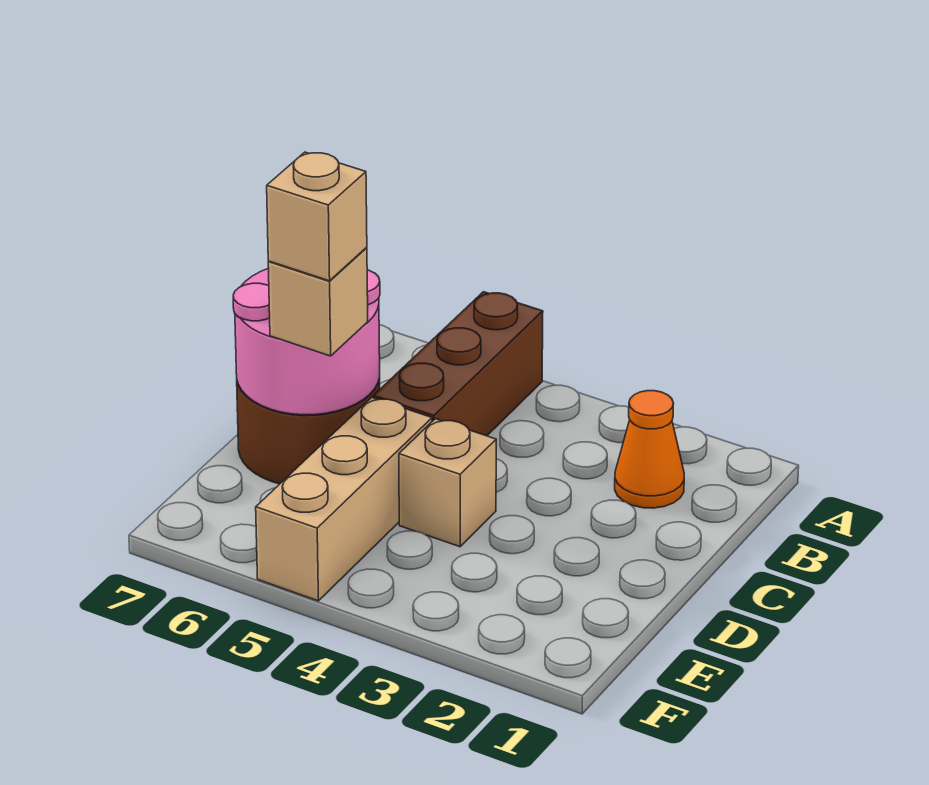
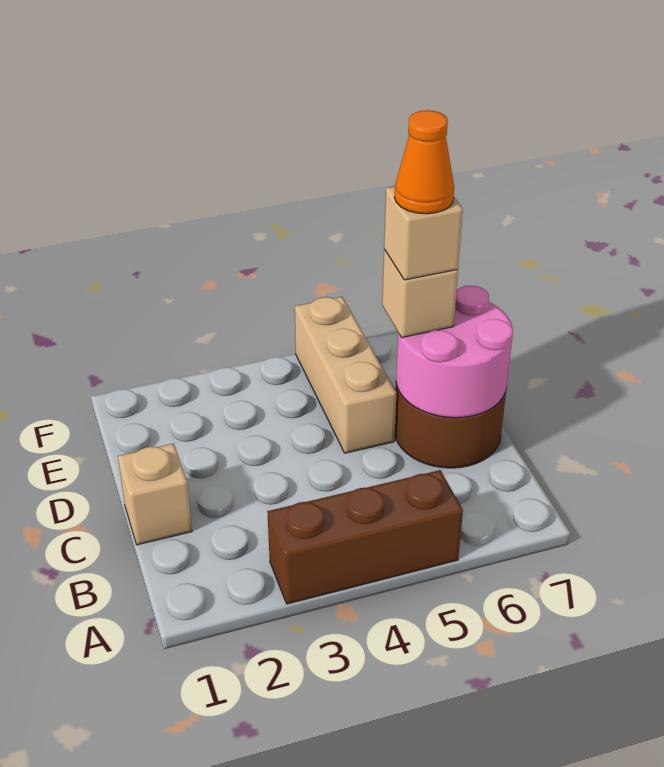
brown brick A5:C5 level 1 -> brown brick A3:A5 level 1
orange cone B2 level 1 -> orange cone D6 level 5
tan brick D4 level 1 -> tan brick C1 level 1

